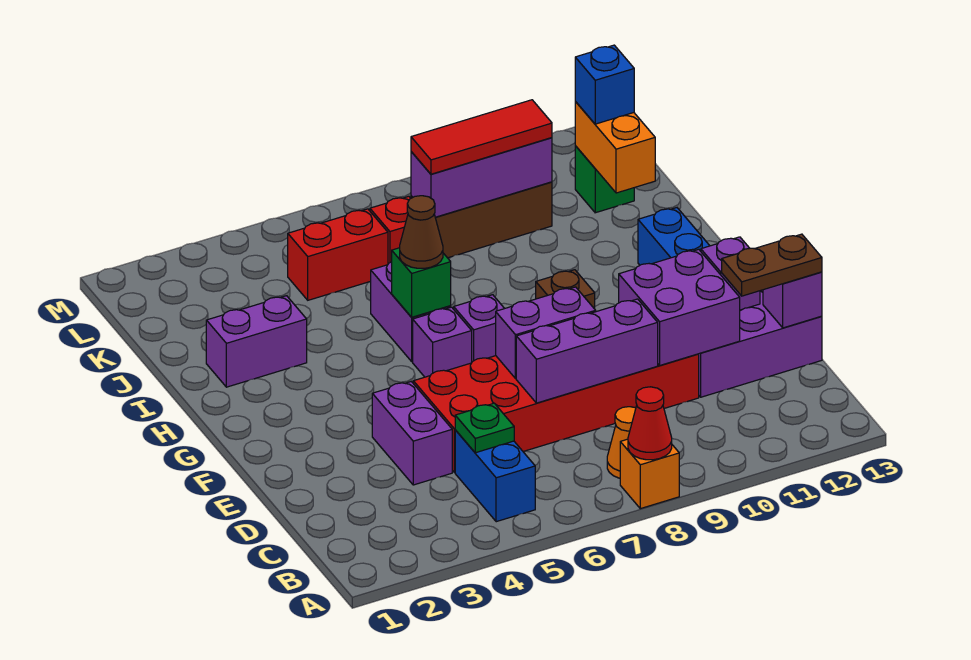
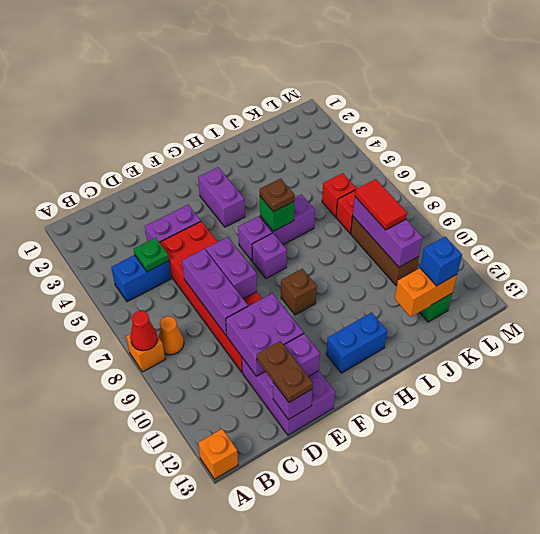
none -> orange brick A13 level 1
brown cone H6 level 3 -> brown plate H6 level 3
purple brick I2:I3 level 1 -> purple brick G3:G4 level 1
red brick K5:K6 level 1 -> red brick K6 level 1
red tile K8:K10 level 3 -> red tile K8:K9 level 3

